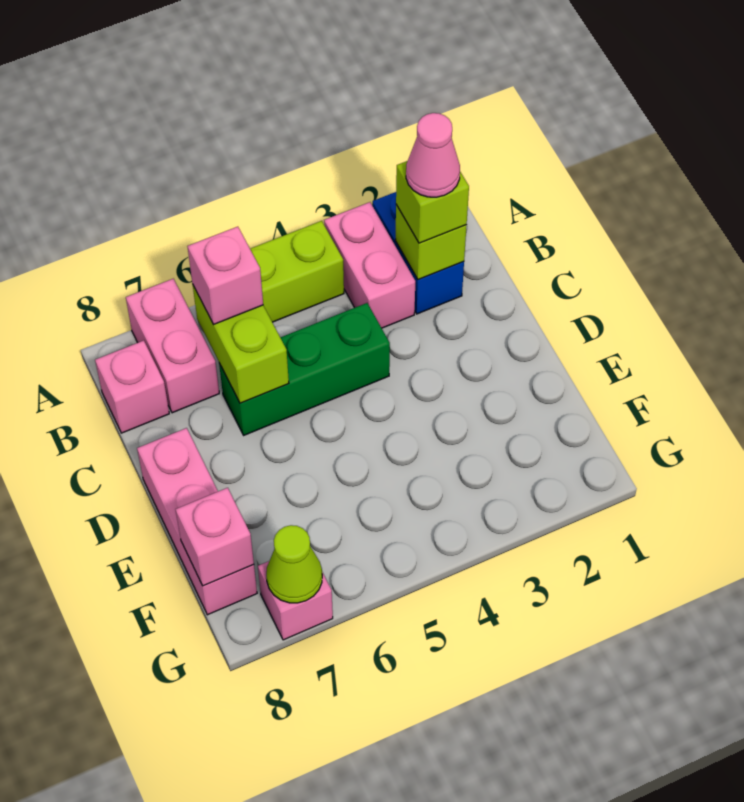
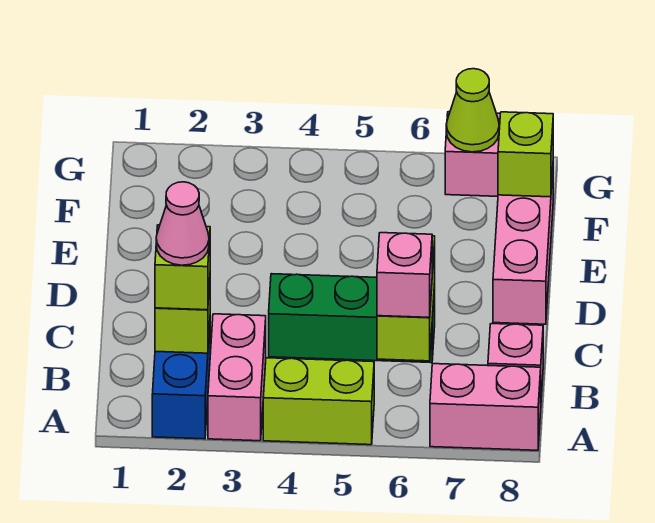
pink brick A7:B7 level 1 -> pink brick A7:A8 level 1
pink brick F8 level 2 -> lime brick F8 level 2

